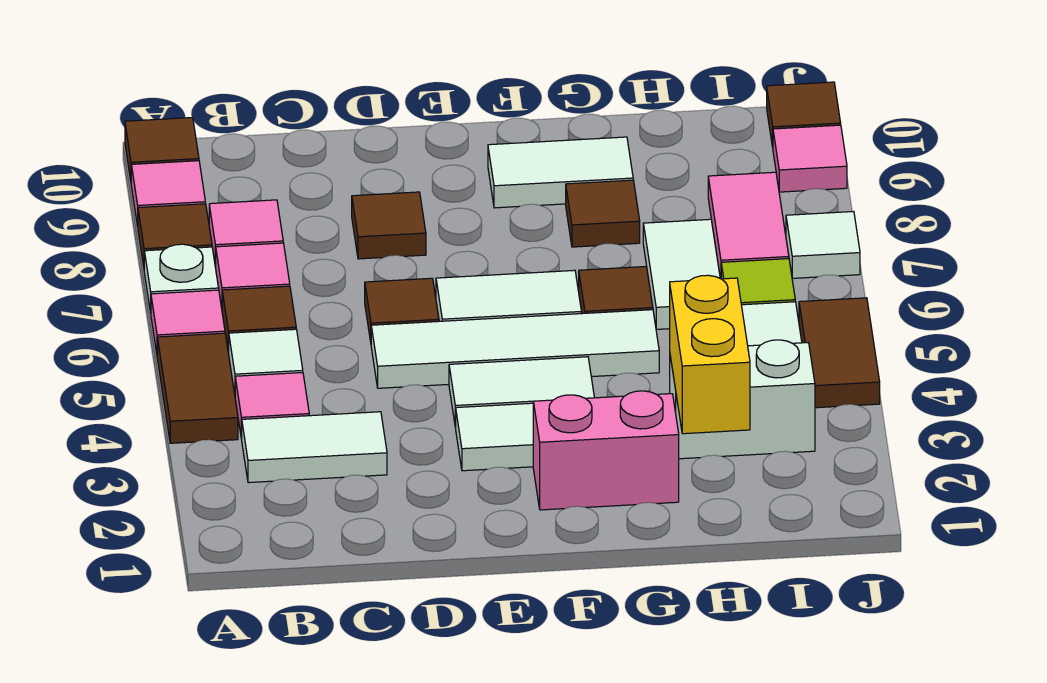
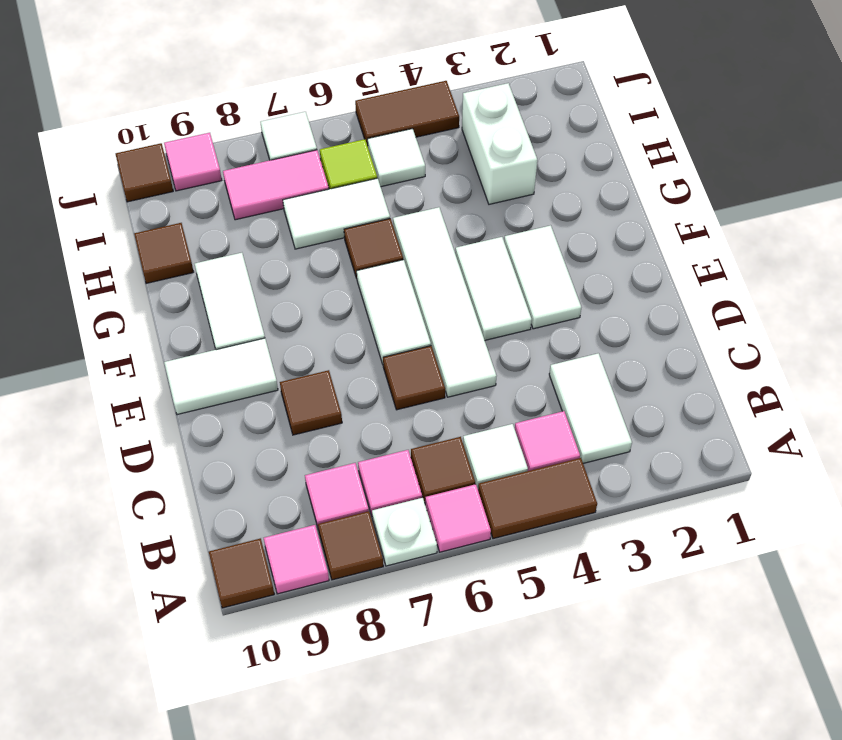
none -> white tile E9:E10 level 1
pink brick F2:G2 level 1 -> none
brown tile G8 level 1 -> brown tile H10 level 1
yellow brick H2:H3 level 2 -> none

